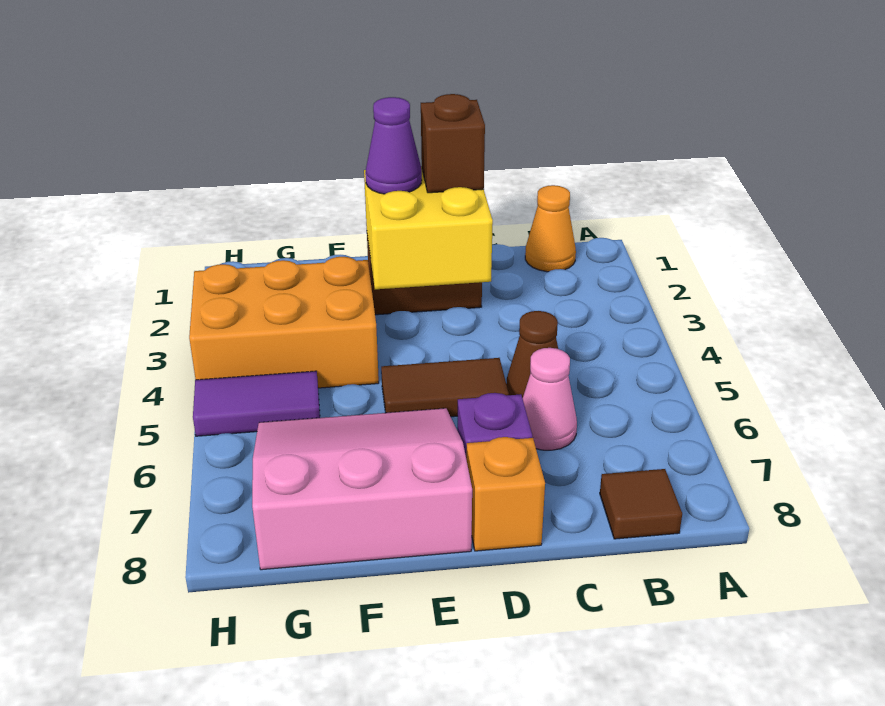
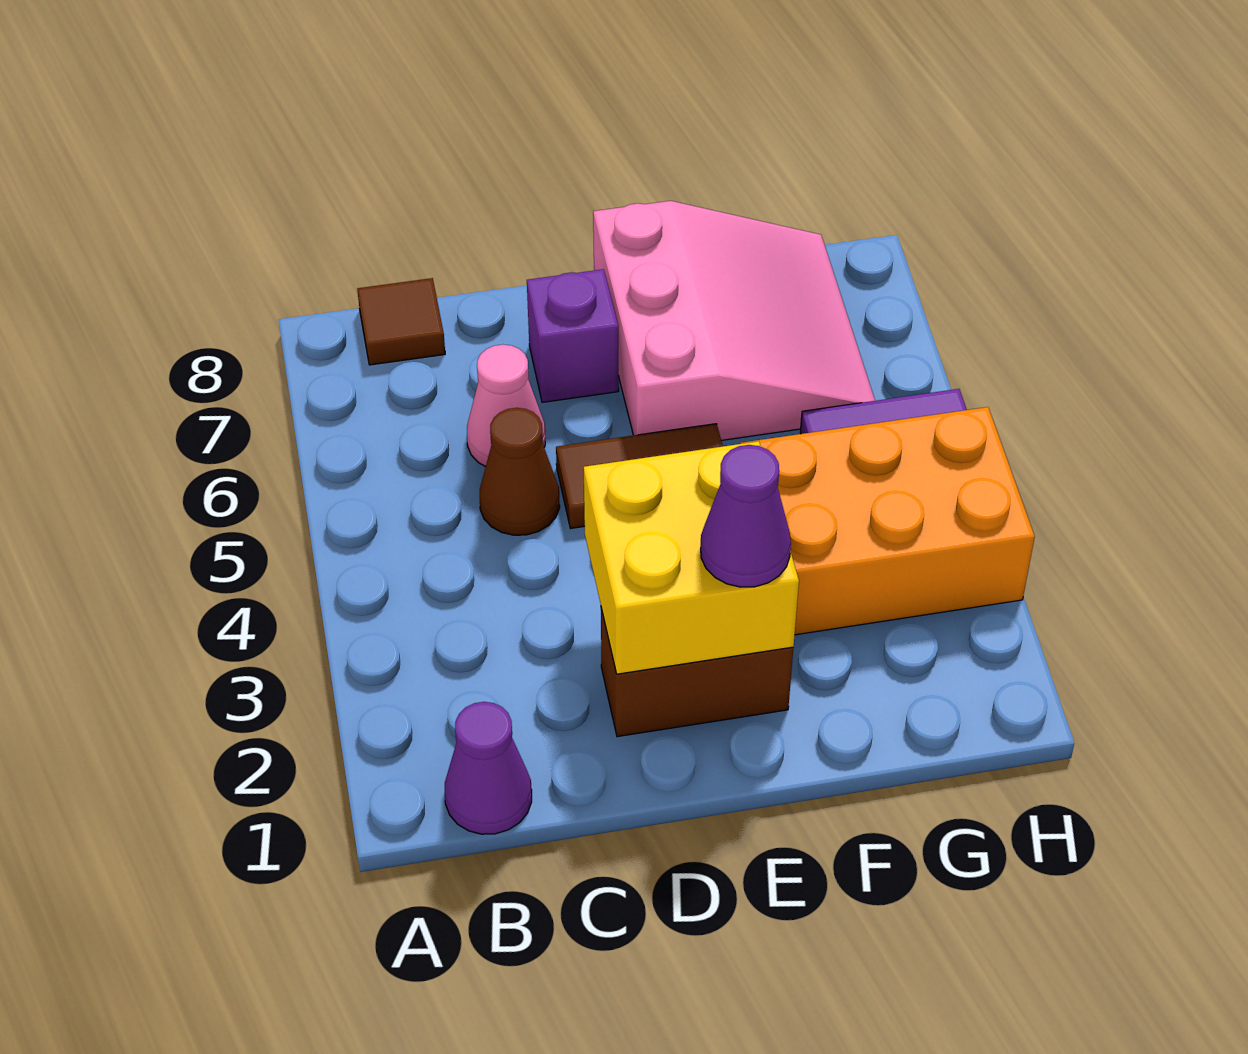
orange cone B1 level 1 -> purple cone B1 level 1
brown brick D2 level 3 -> none
orange brick D8 level 1 -> none
pink slope E6:G8 level 1 top 8 -> pink slope E6:G8 level 1 top E

